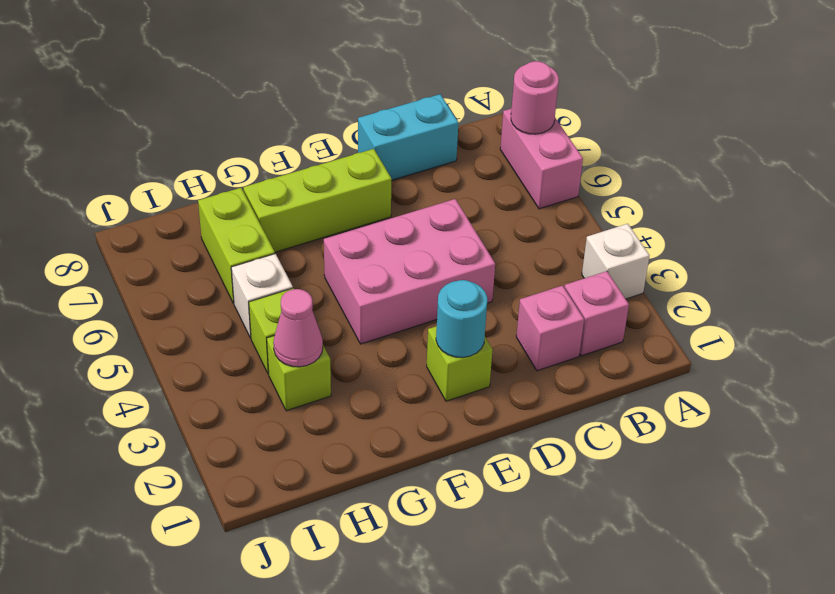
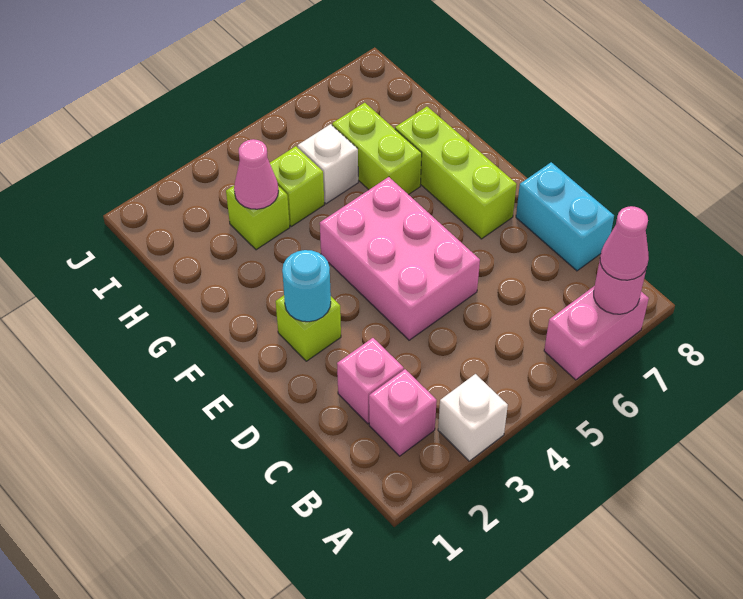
none -> pink cone A7 level 3
lime brick H6:H7 level 1 -> lime brick G6:H6 level 1

